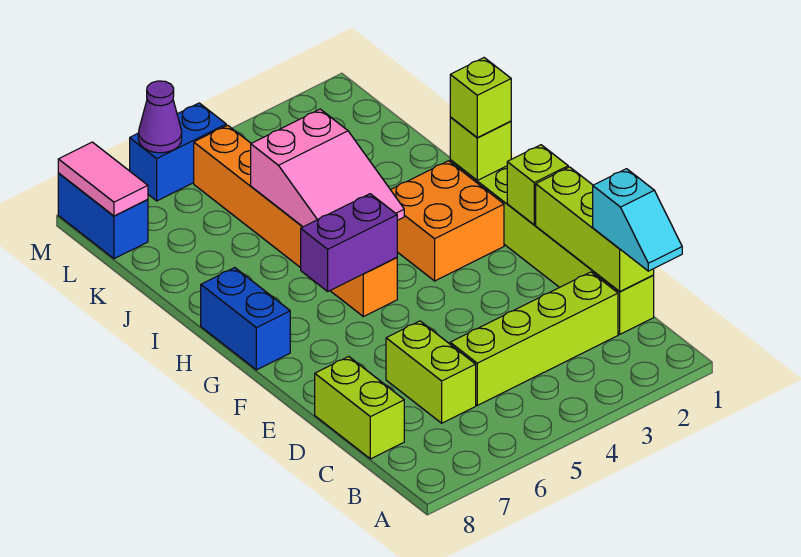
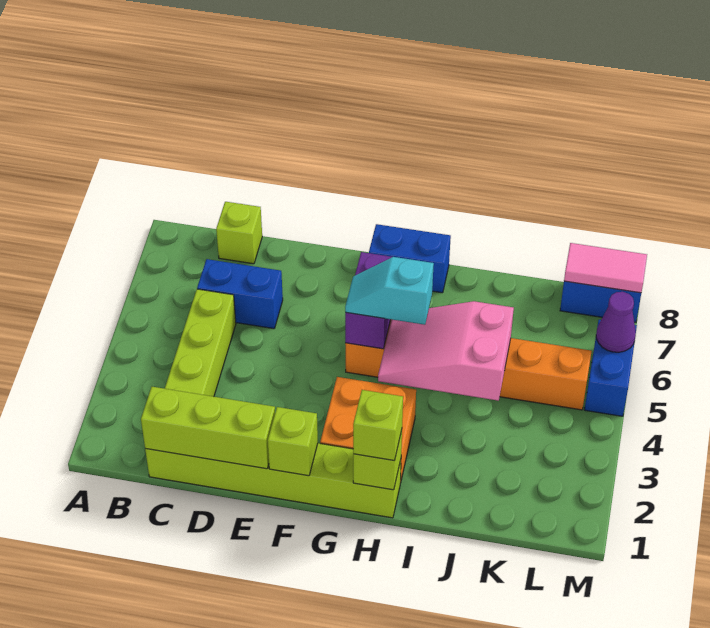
cyan slope B1:C1 level 3 top C -> cyan slope G5:H5 level 3 top H
lime brick C6:D6 level 1 -> blue brick C6:D6 level 1
lime brick C8:D8 level 1 -> lime brick C8 level 1

